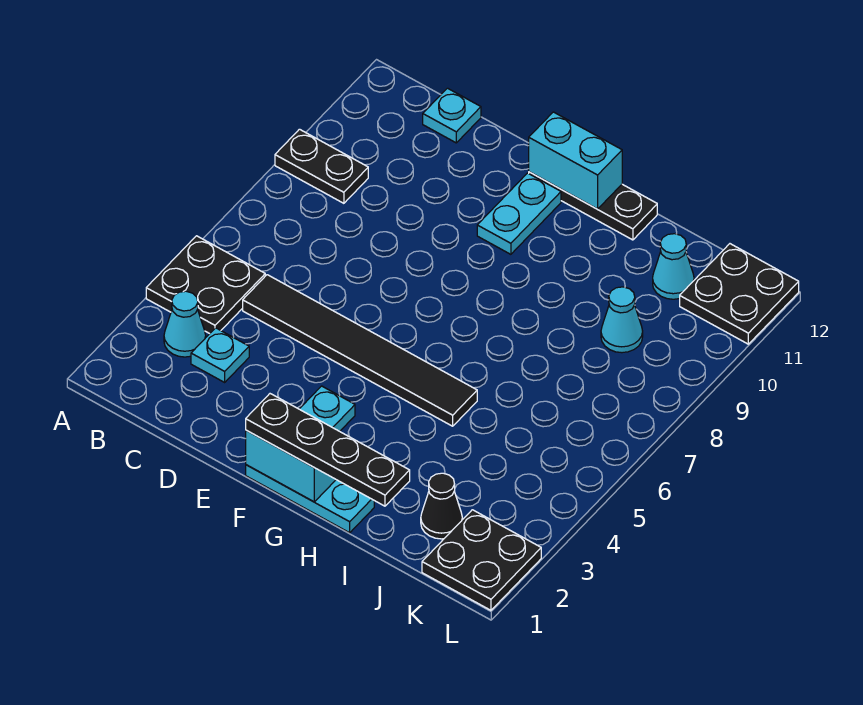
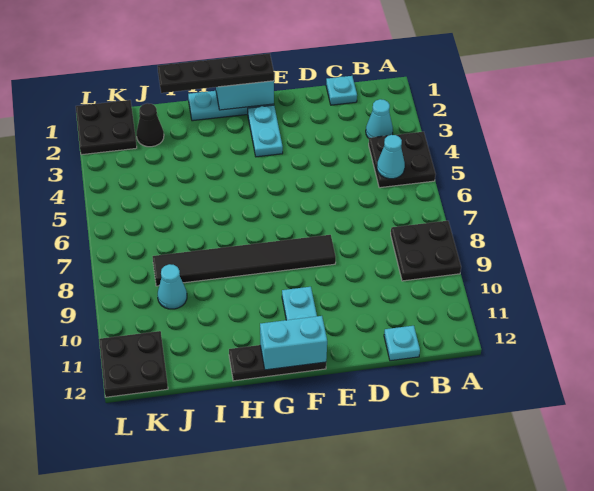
black plate A9:B9 level 1 -> black plate A8:B9 level 1
cyan plate C3 level 1 -> cyan plate C1 level 1
black tile C5:H5 level 1 -> black tile E8:J8 level 1
cyan cone J11 level 1 -> cyan cone B5 level 2

